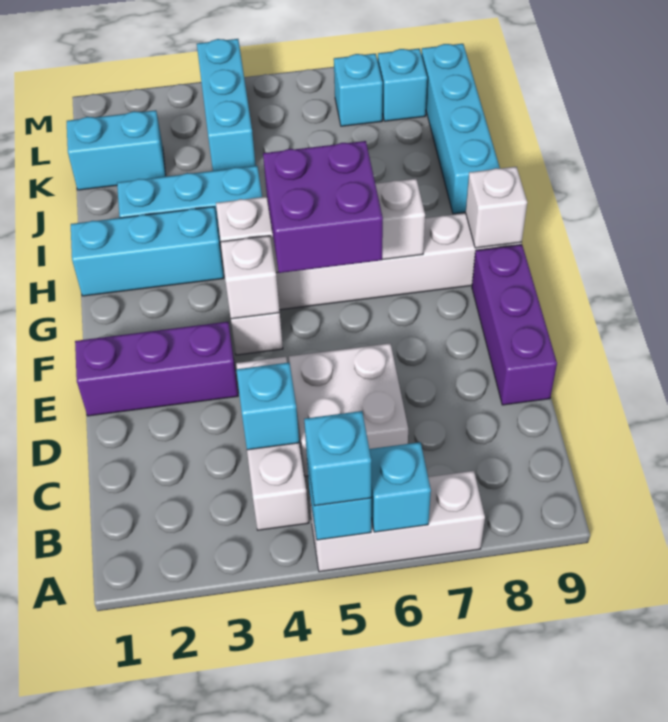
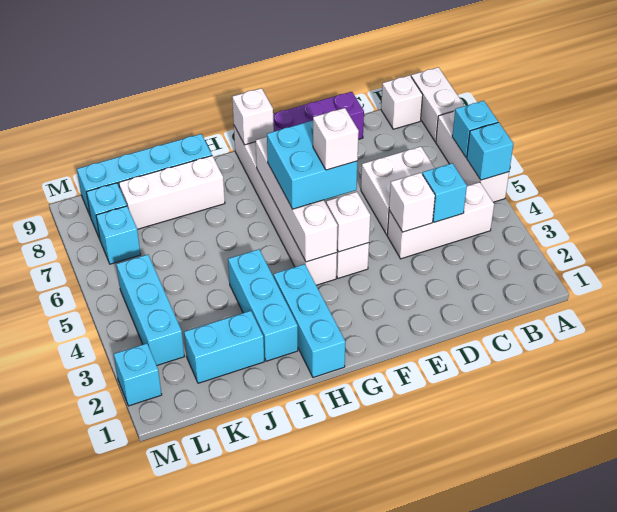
cyan brick A5 level 3 -> cyan brick M2 level 1
none -> white brick A8:A9 level 1
none -> white brick B9 level 1
none -> white brick D4 level 2
purple brick E1:E3 level 1 -> none
purple brick F5:G6 level 3 -> cyan brick F5:G6 level 3
none -> white brick F5 level 4
none -> white brick I8:K8 level 1
cyan brick K1:K2 level 1 -> cyan brick J2:K2 level 1
cyan brick K4:M4 level 1 -> cyan brick L3:L5 level 1

